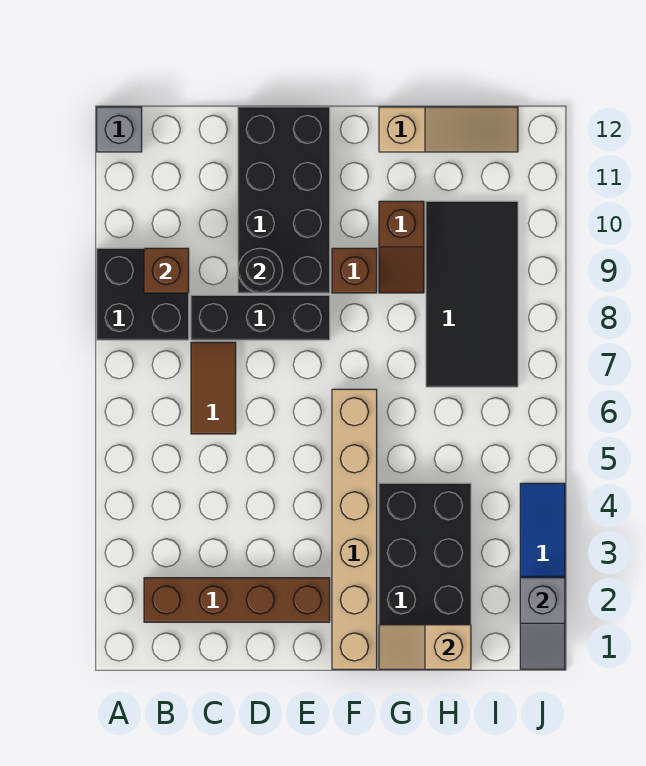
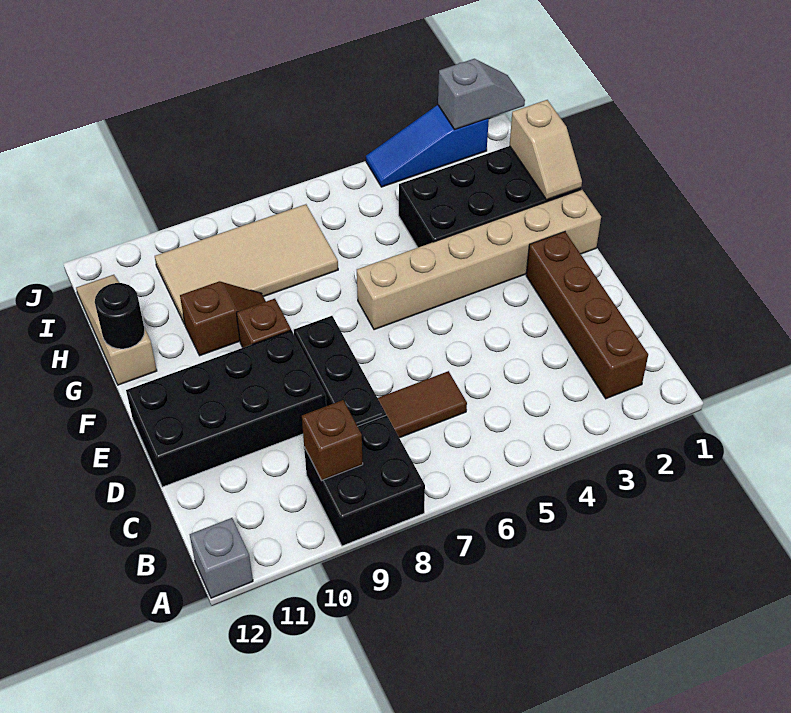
black round brick D9 level 2 -> black round brick G12 level 2
black tile H7:I10 level 1 -> tan tile H7:I10 level 1

